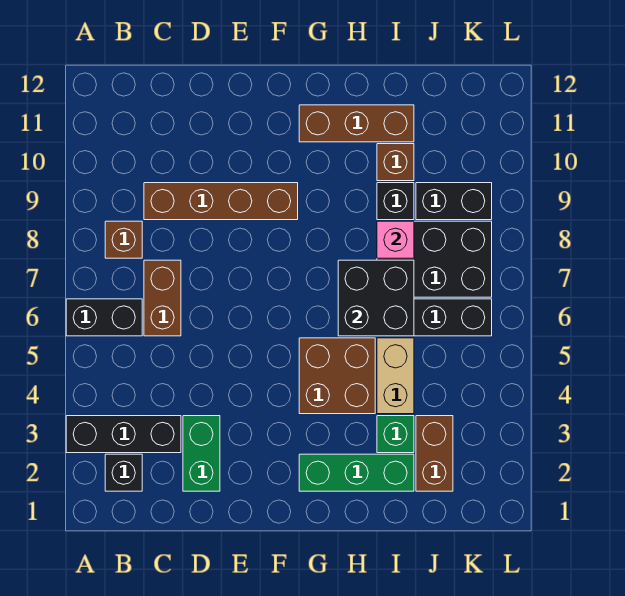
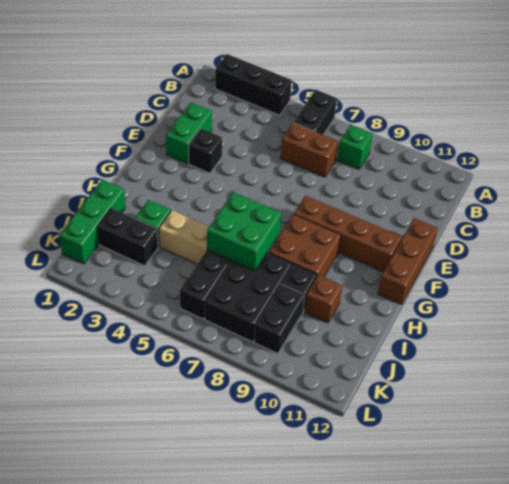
black brick A3:C3 level 1 -> black brick A2:A4 level 1
black brick B2 level 1 -> black brick E3 level 1
brown brick B8 level 1 -> green brick B8 level 1
brown brick C9:F9 level 1 -> brown brick F8:F11 level 1
green brick D2:D3 level 1 -> green brick D2:E2 level 1
green brick G2:I2 level 1 -> green brick I1:K1 level 1
brown brick G4:H5 level 1 -> brown brick G8:H9 level 1
brown brick G11:I11 level 1 -> brown brick E12:G12 level 1
black brick H6:I7 level 2 -> green brick H6:I7 level 2
pink brick I8 level 2 -> none
brown brick J2:J3 level 1 -> black brick J2:J3 level 1

